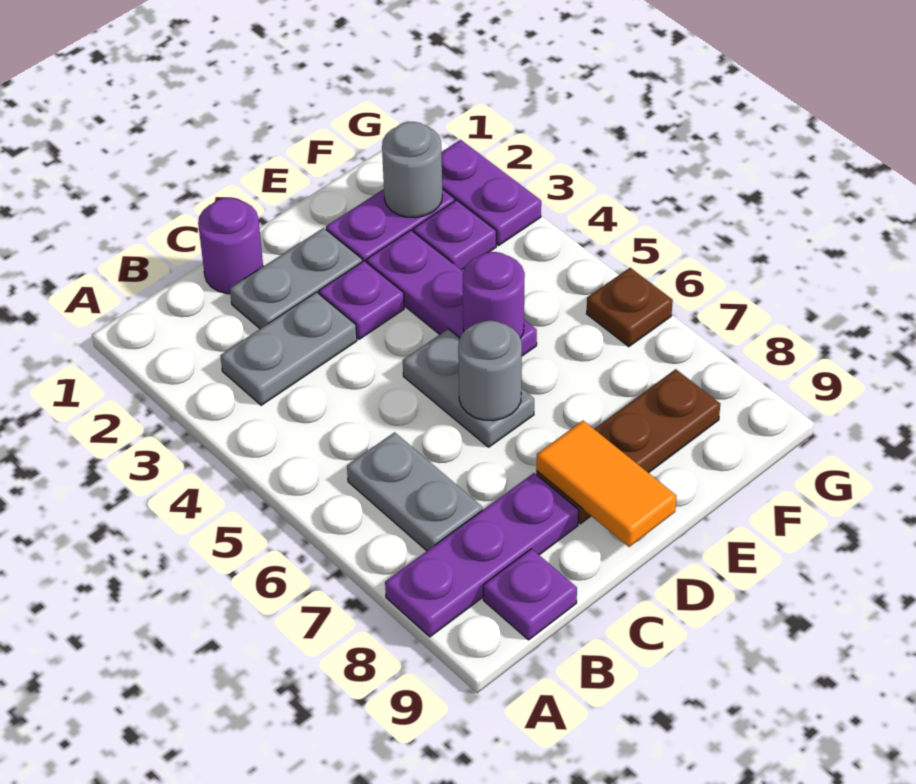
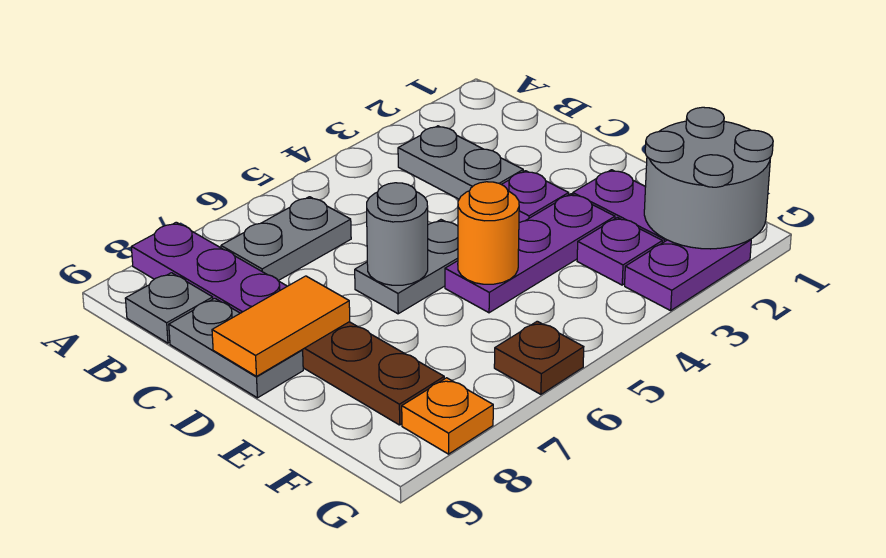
purple plate B9 level 1 -> grey plate B9 level 1
purple round brick C1 level 1 -> none
grey plate C2:D2 level 1 -> grey plate C9:D9 level 1
purple round brick E5 level 2 -> orange round brick E5 level 2
grey round brick F2 level 2 -> grey round brick F1:G2 level 2
none -> orange plate G8 level 1

